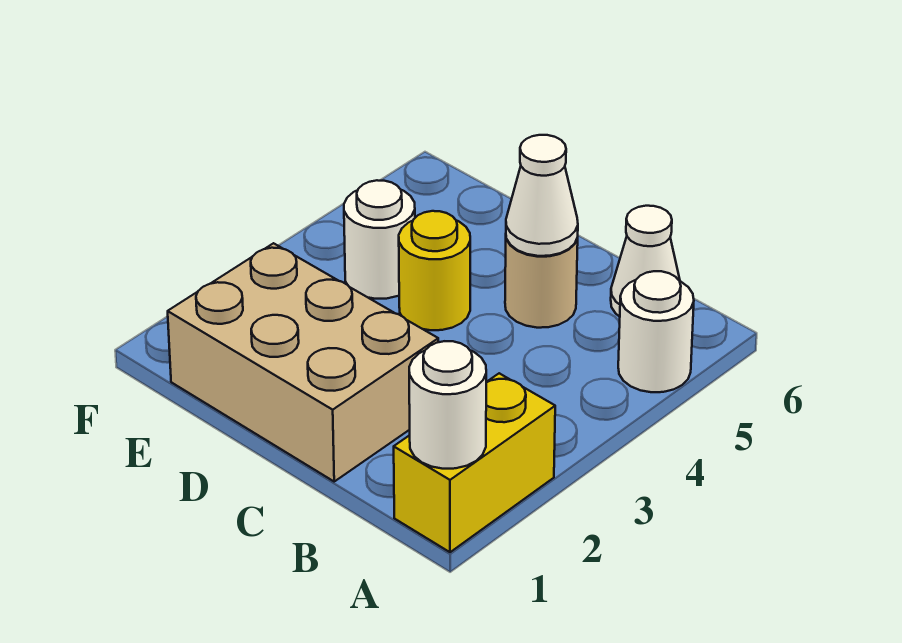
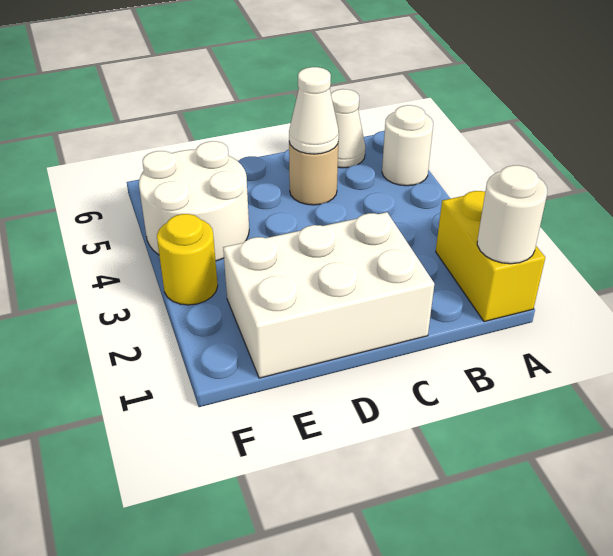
tan brick C1:E2 level 1 -> white brick C1:E2 level 1
yellow round brick D4 level 1 -> yellow round brick F3 level 1
white round brick E4 level 1 -> white round brick E4:F5 level 1

